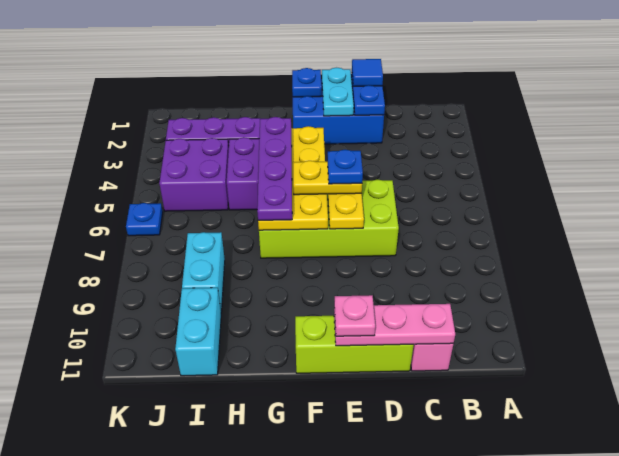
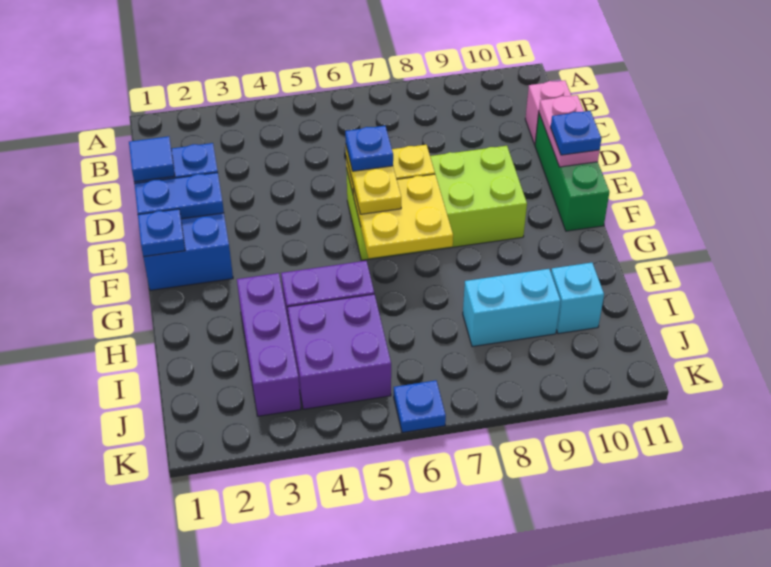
pink plate C11:E11 level 2 -> pink plate D11:E11 level 2
lime brick D6:G7 level 1 -> lime brick E6:F9 level 1
lime brick D11:F11 level 1 -> green brick D11:F11 level 1
cyan plate E1:E2 level 2 -> blue plate E1:E2 level 2
pink plate E11 level 3 -> blue plate E11 level 3
yellow plate F4:G7 level 2 -> yellow plate F6:G7 level 2
purple plate G4:G7 level 3 -> none
cyan brick I10:I11 level 1 -> cyan brick I10 level 1

